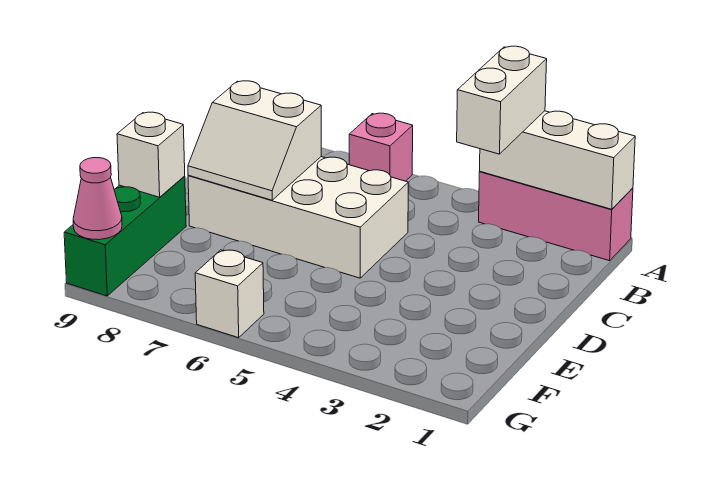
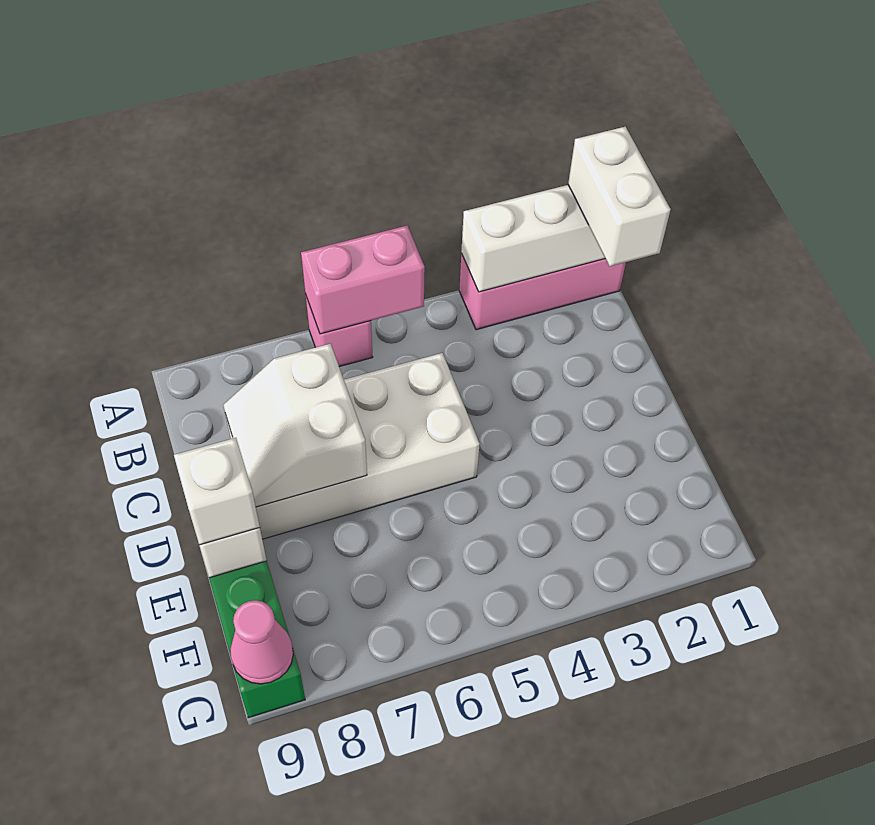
white brick A3:B3 level 3 -> white brick A1:B1 level 3
none -> pink brick A5:A6 level 2
white slope C7:D8 level 2 top C -> white slope C7:D8 level 2 top 7
white brick G6 level 1 -> white brick E9 level 3

